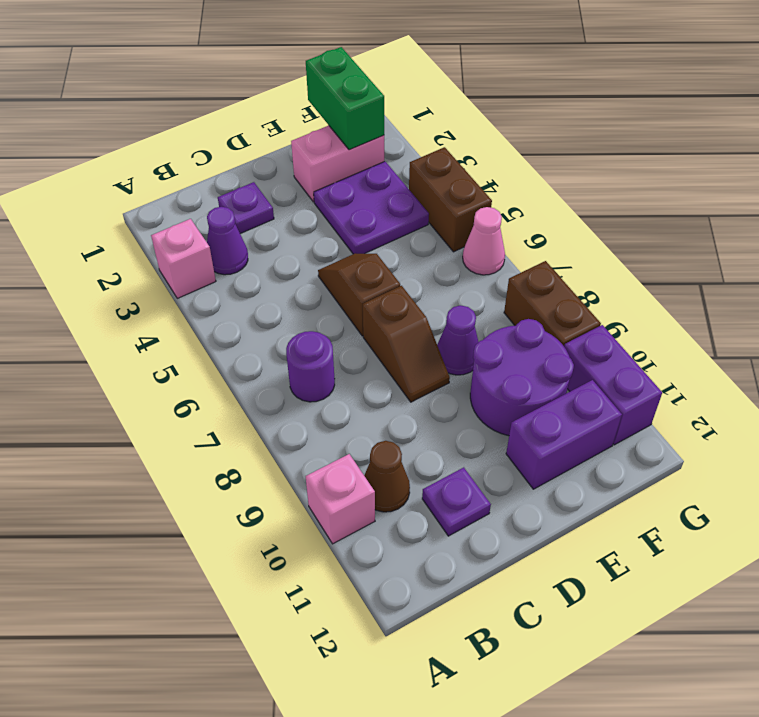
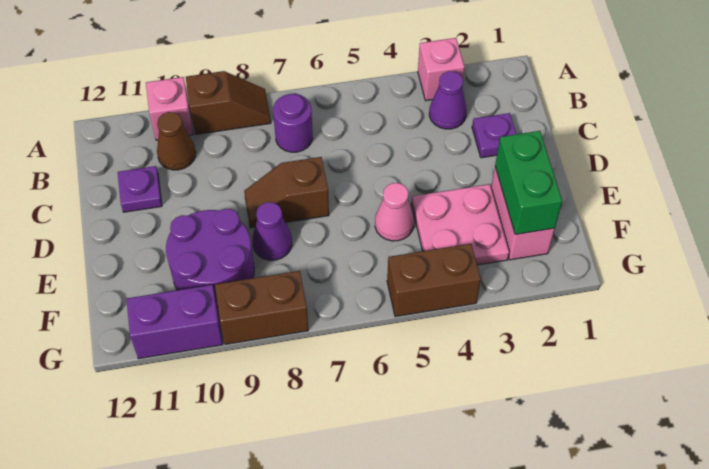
brown slope D5:D6 level 1 top 6 -> brown slope A8:A9 level 1 top 9
purple plate E3:F4 level 1 -> pink plate E3:F4 level 1
purple brick E11:F11 level 1 -> none
green brick F1:F2 level 2 -> green brick E2:F2 level 2
pink cone G6 level 1 -> pink cone E5 level 1

